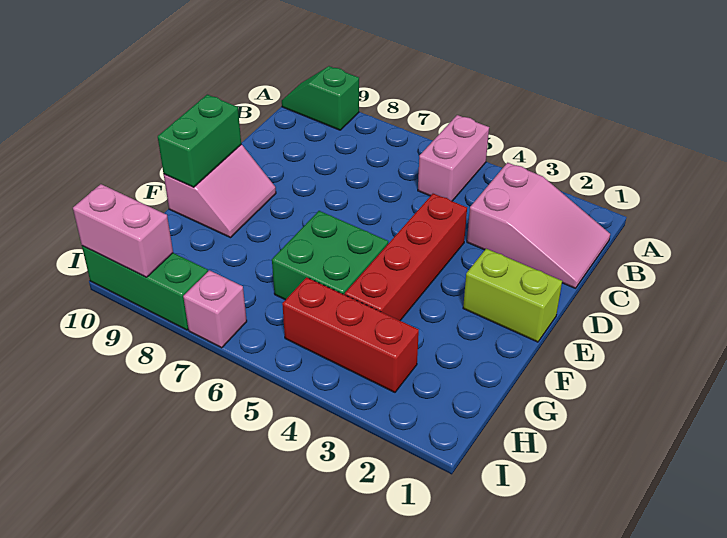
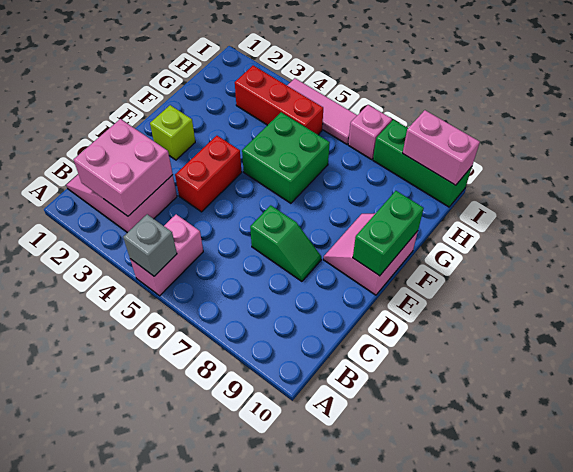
none -> grey brick A5 level 2
green slope A9:A10 level 1 top 9 -> green slope D7:D8 level 1 top 7
none -> pink brick B2:C3 level 2
red brick D4:G4 level 1 -> red brick D4:E4 level 1
lime brick E1:E2 level 1 -> lime brick E2 level 1
none -> pink tile I4:I6 level 1

